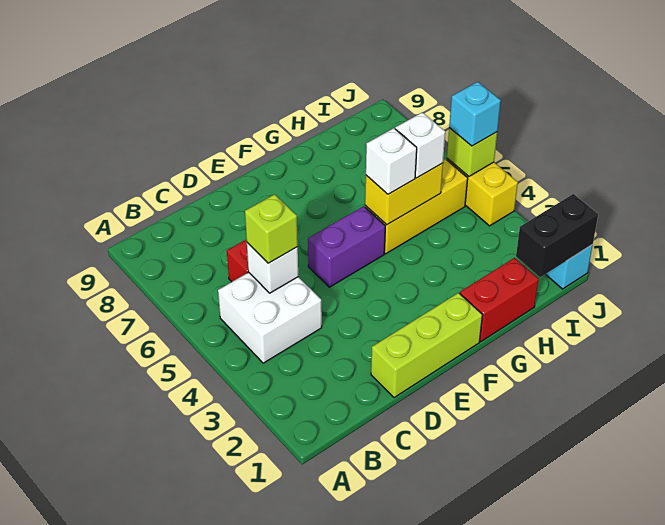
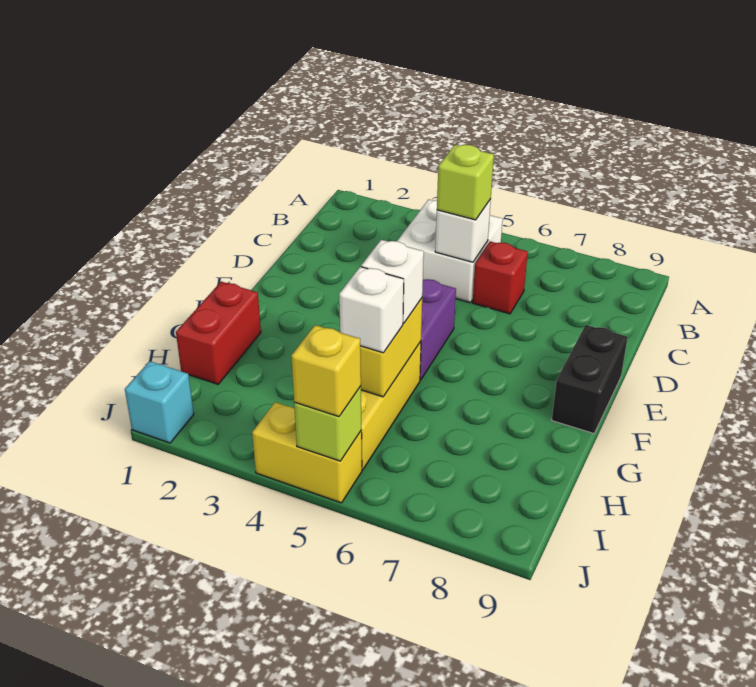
lime brick D1:F1 level 1 -> none
black brick I1:J1 level 2 -> black brick E9:F9 level 1
cyan brick J5 level 3 -> yellow brick J5 level 3

